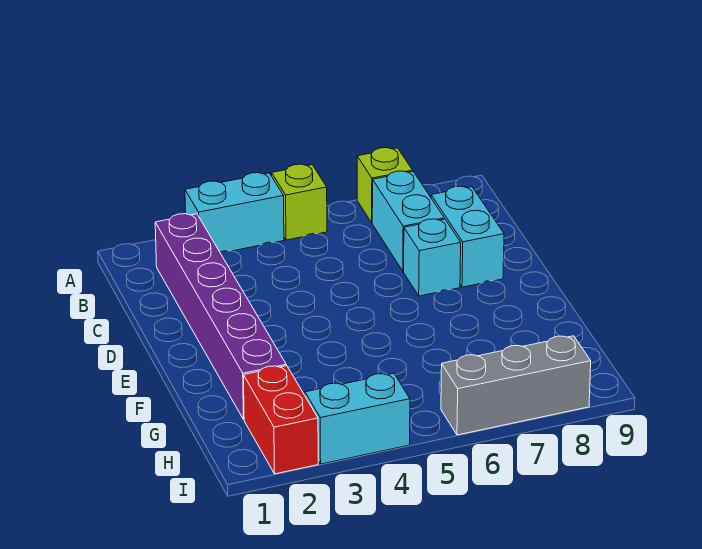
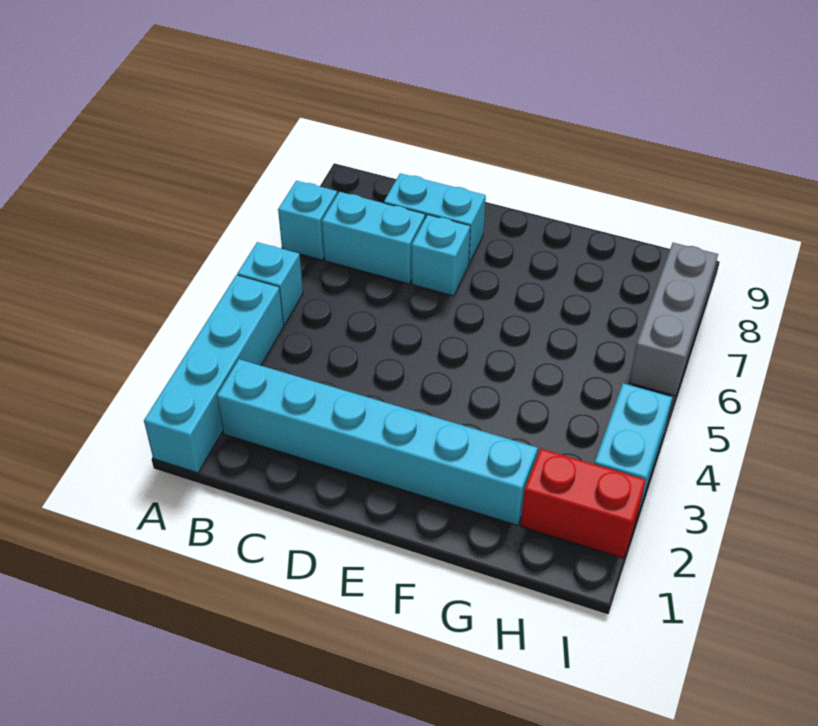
cyan brick A3:A4 level 1 -> cyan brick A1:A4 level 1
lime brick A5 level 1 -> cyan brick A5 level 1
lime brick A7 level 1 -> cyan brick A7 level 1
purple brick B2:G2 level 1 -> cyan brick B2:G2 level 1

